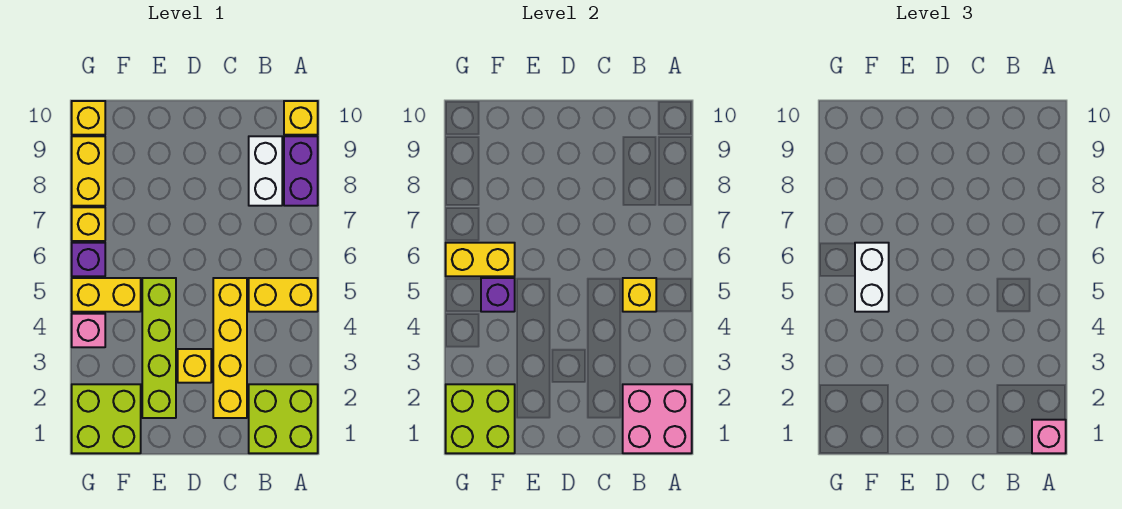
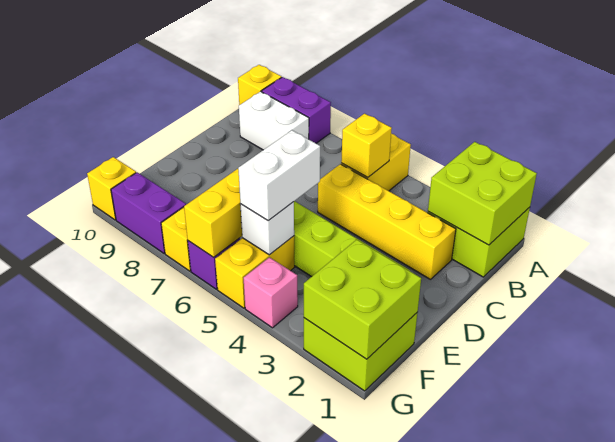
pink brick A1:B2 level 2 -> lime brick A1:B2 level 2
pink brick A1 level 3 -> none
yellow brick D3 level 1 -> none
purple brick F5 level 2 -> white brick F5 level 2
white brick F5:F6 level 3 -> white brick E5:F5 level 3
yellow brick G8:G9 level 1 -> purple brick G8:G9 level 1

